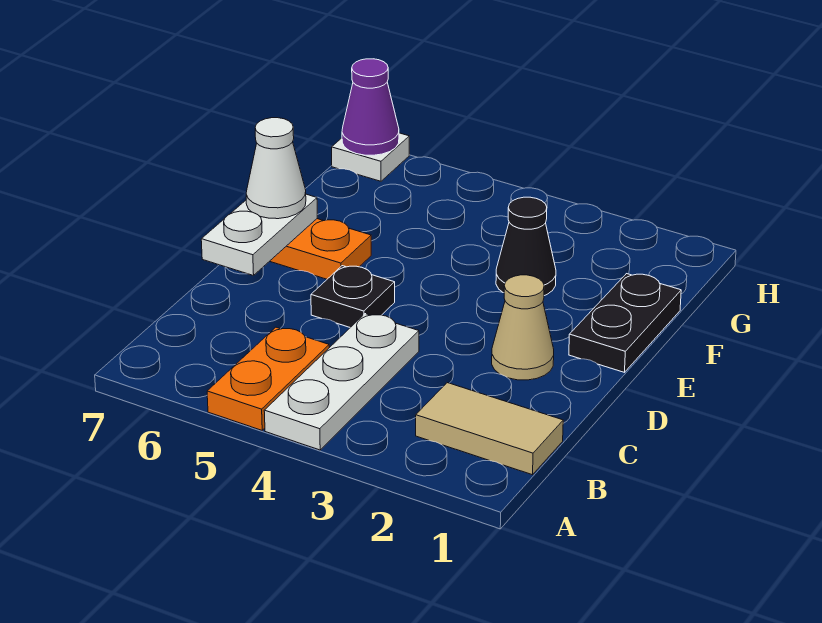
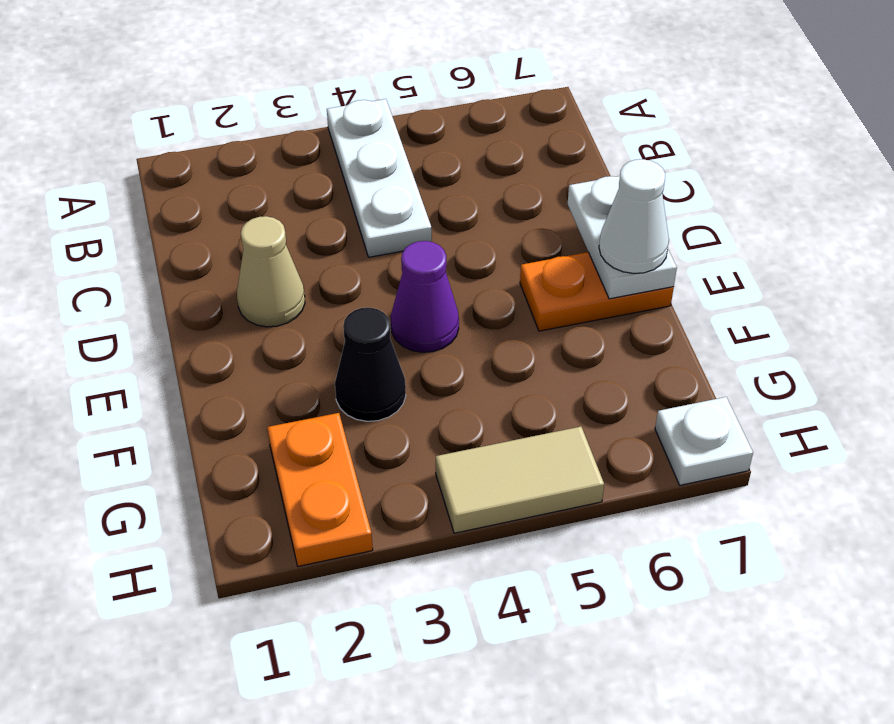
orange plate A5:B5 level 1 -> orange plate G2:H2 level 1
tan tile B1:B2 level 1 -> tan tile H4:H5 level 1
black plate D5 level 1 -> none
black plate E1:F1 level 1 -> none
purple cone H7 level 2 -> purple cone E4 level 1

